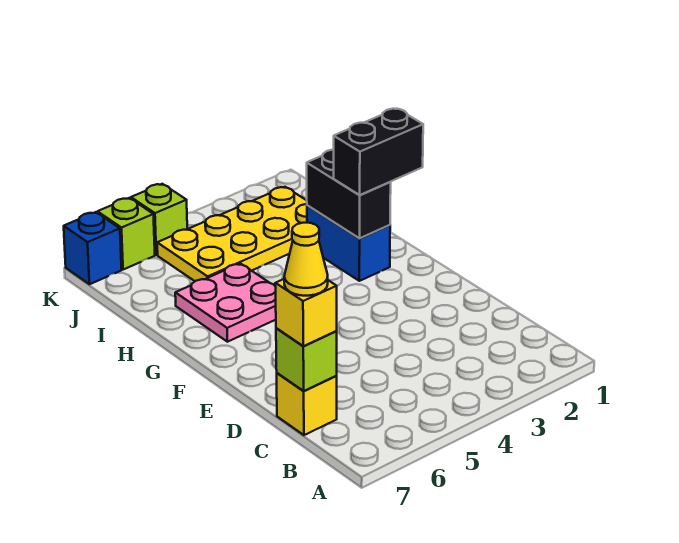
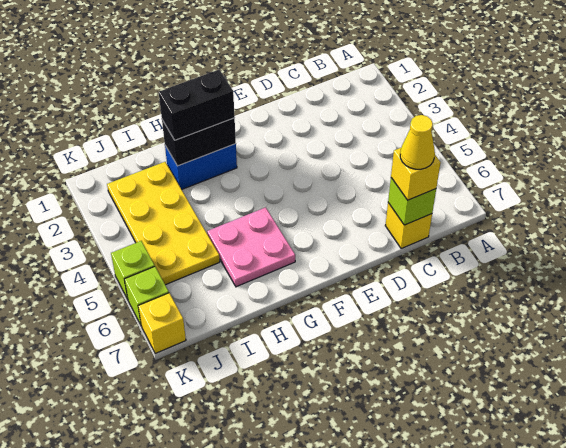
black brick G1:G2 level 3 -> black brick G2:H2 level 3
blue brick K7 level 1 -> yellow brick K7 level 1

